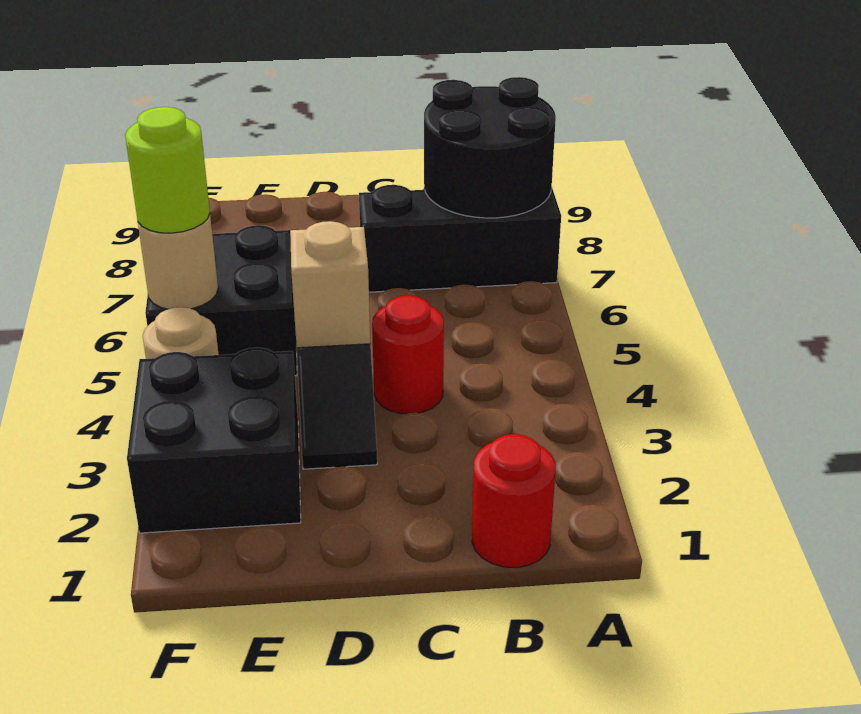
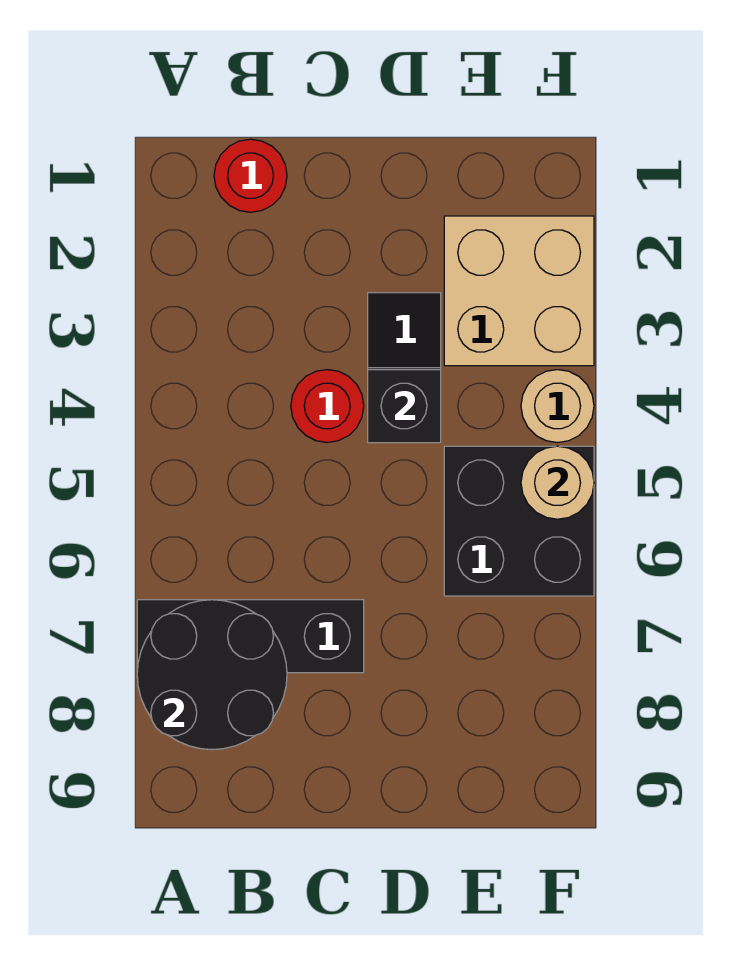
tan brick D4 level 2 -> black brick D4 level 2
black brick E2:F3 level 1 -> tan brick E2:F3 level 1
lime round brick F5 level 3 -> none

